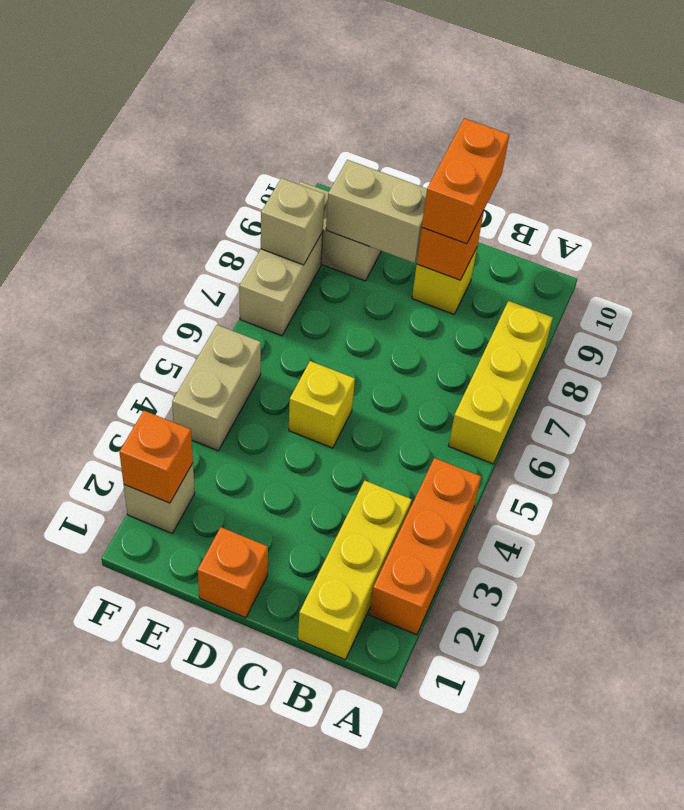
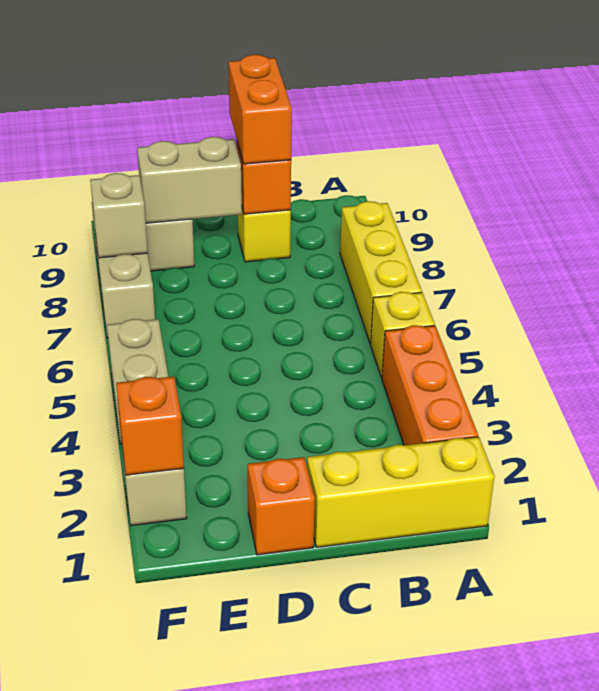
yellow brick B1:B3 level 1 -> yellow brick A1:C1 level 1
yellow brick D5 level 1 -> yellow brick A5 level 1

